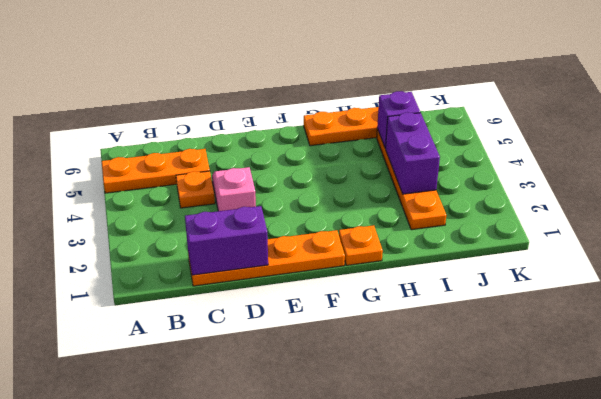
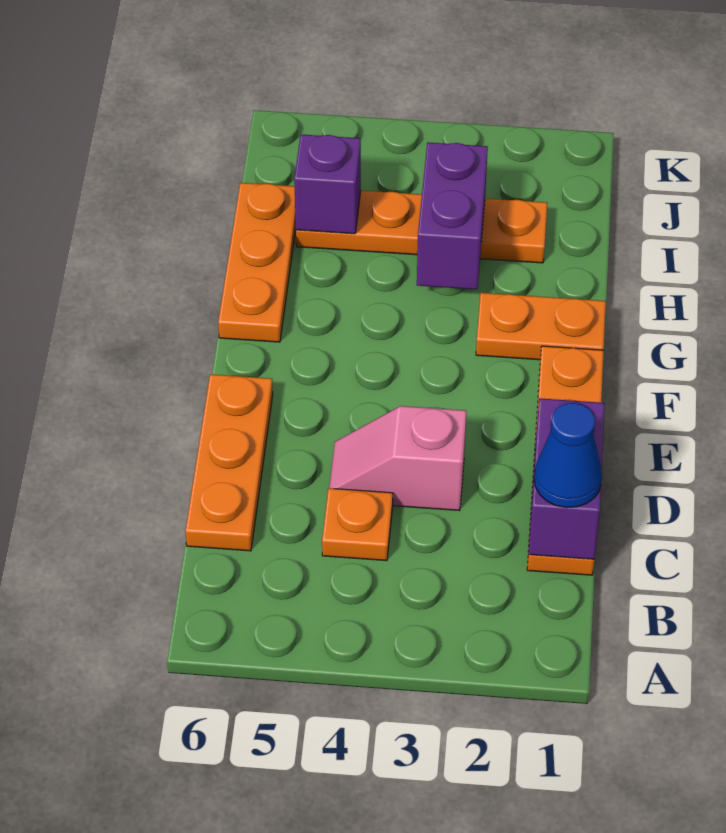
orange plate A5:C5 level 1 -> orange plate C6:E6 level 1
none -> blue cone C1 level 3
orange plate G1 level 1 -> orange plate G1:G2 level 1
purple brick I3:I4 level 2 -> purple brick H3:I3 level 2

